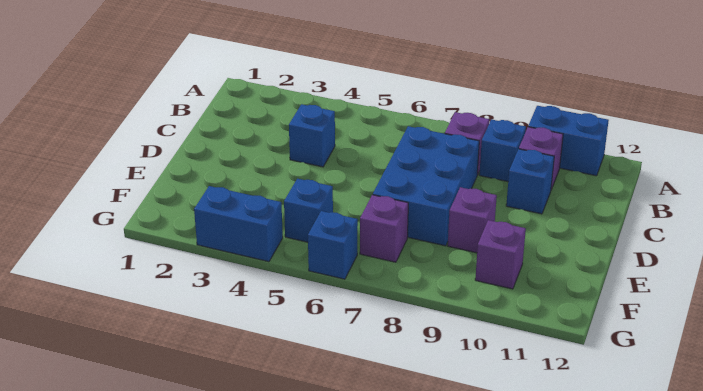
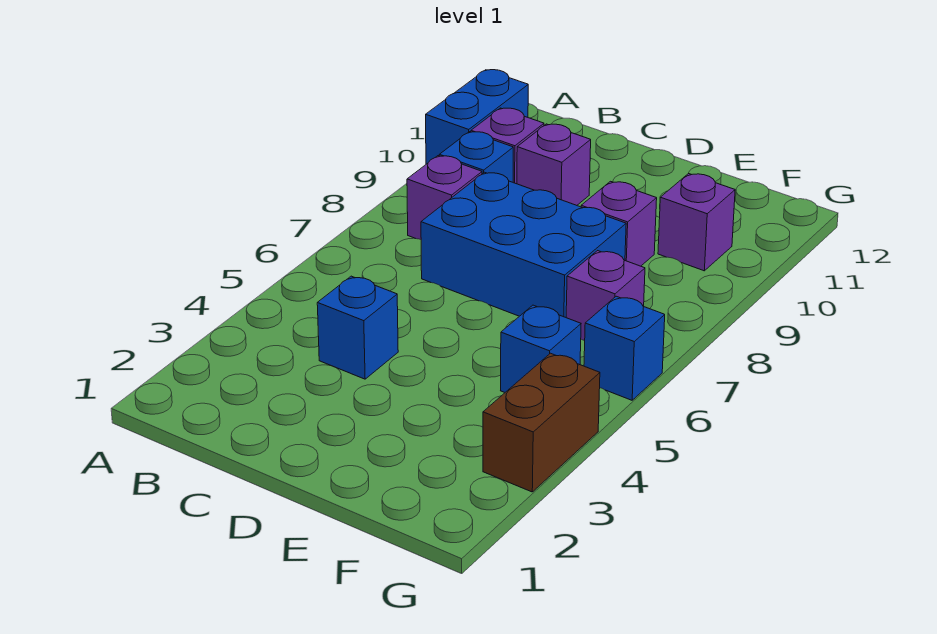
blue brick C10 level 1 -> purple brick C10 level 1
blue brick G3:G4 level 1 -> brown brick G3:G4 level 1

